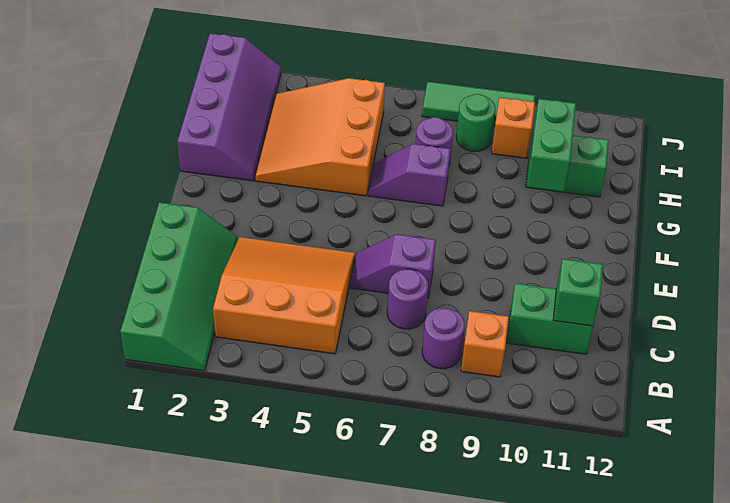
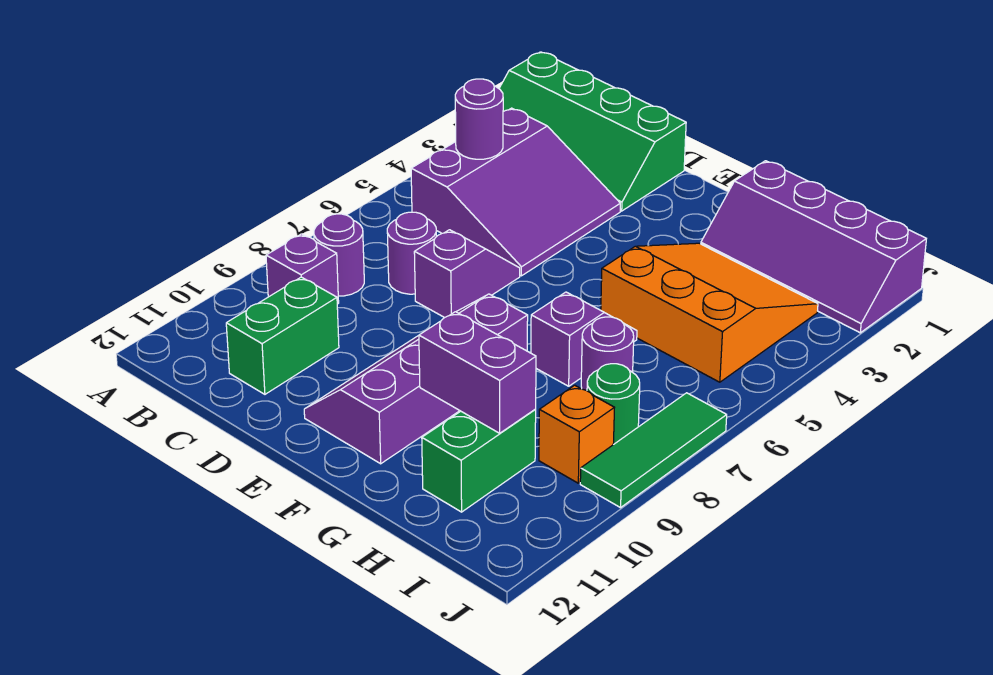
orange slope B3:D5 level 1 top B -> purple slope B3:D5 level 1 top B
none -> purple round brick B4 level 2
orange brick B9 level 1 -> purple brick B9 level 1
green brick C11 level 2 -> none
none -> purple slope E8:F11 level 1 top F
green brick G10:H10 level 2 -> purple brick G10:H10 level 2

